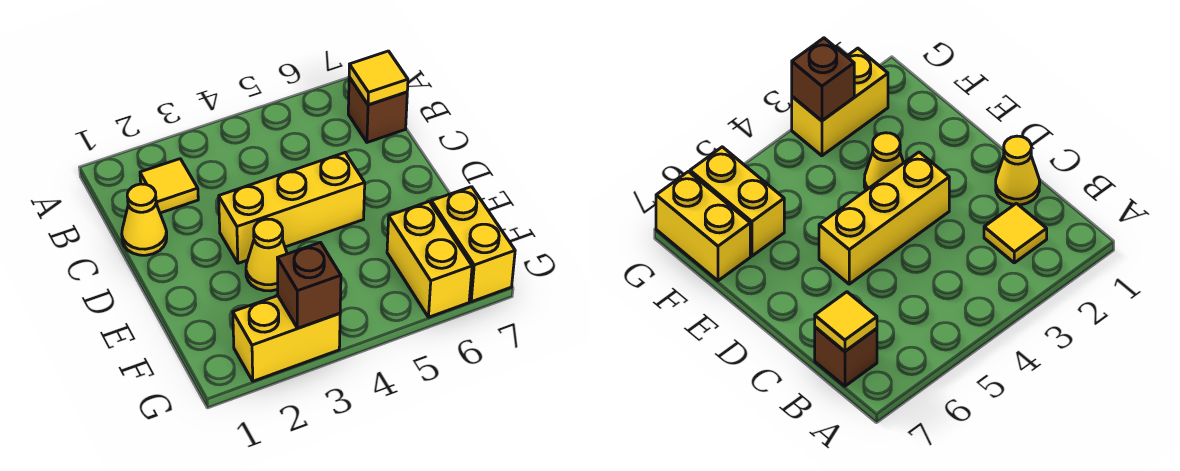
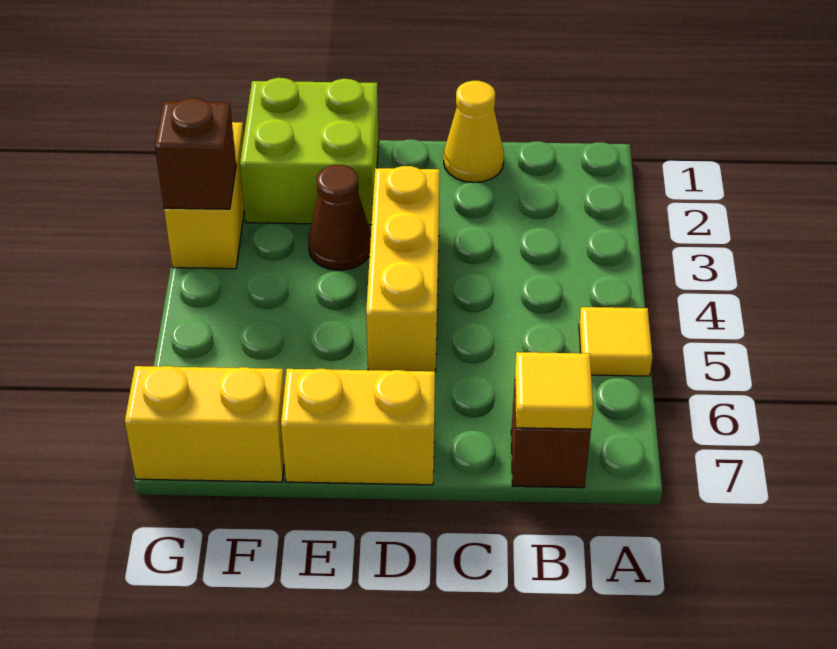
yellow tile B2 level 1 -> yellow tile A5 level 1
none -> lime brick E1:F2 level 1
yellow cone E3 level 1 -> brown cone E3 level 1
yellow brick F6:G6 level 1 -> yellow brick D7:E7 level 1

